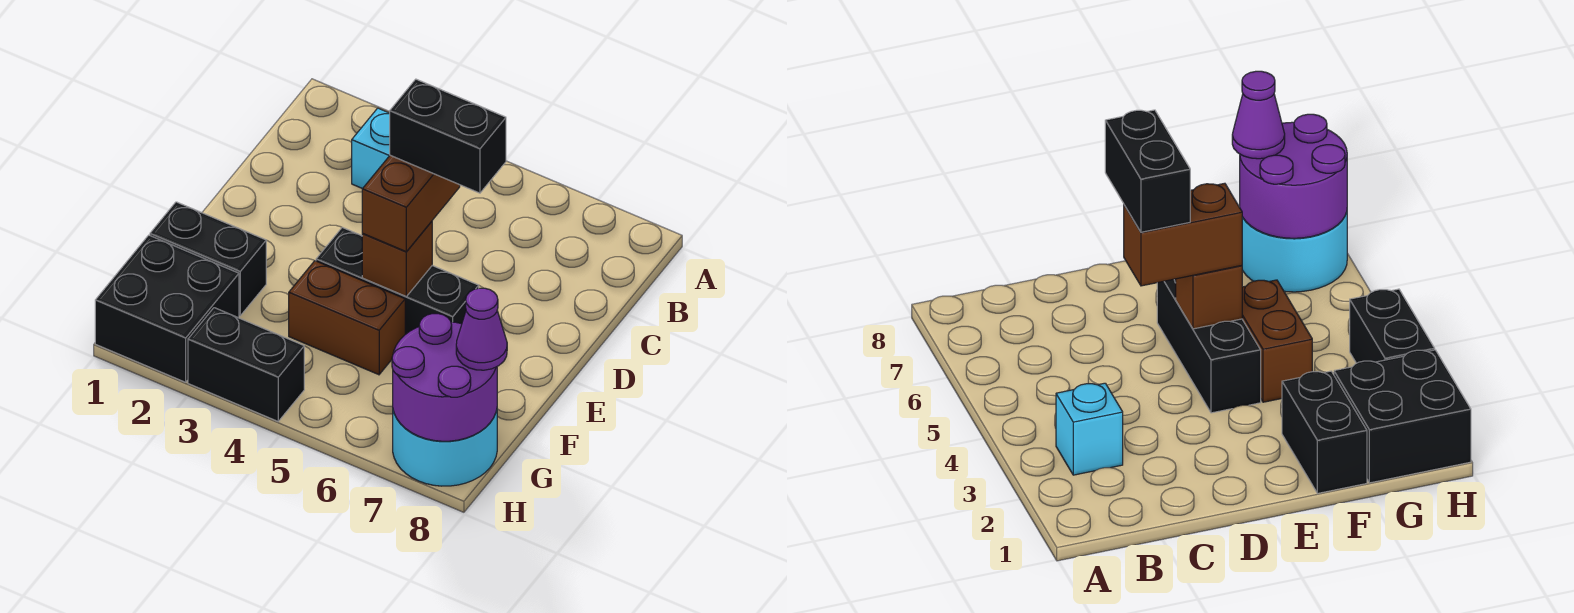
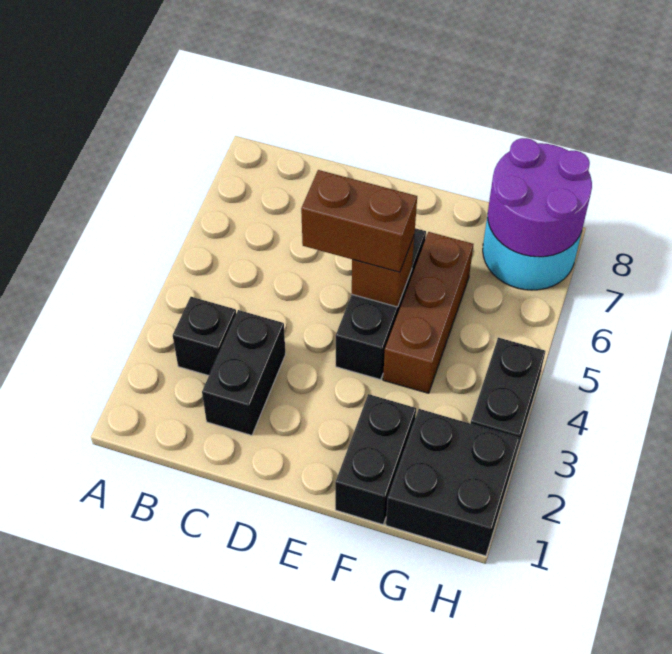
cyan brick B3 level 1 -> black brick B3 level 1
black brick D5:D6 level 4 -> black brick C2:C3 level 1
brown brick F4:F5 level 1 -> brown brick F4:F6 level 1
purple cone G8 level 3 -> none

